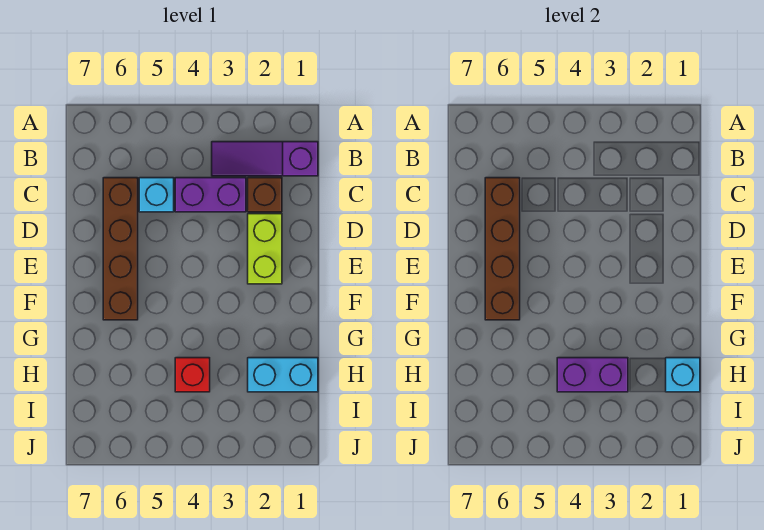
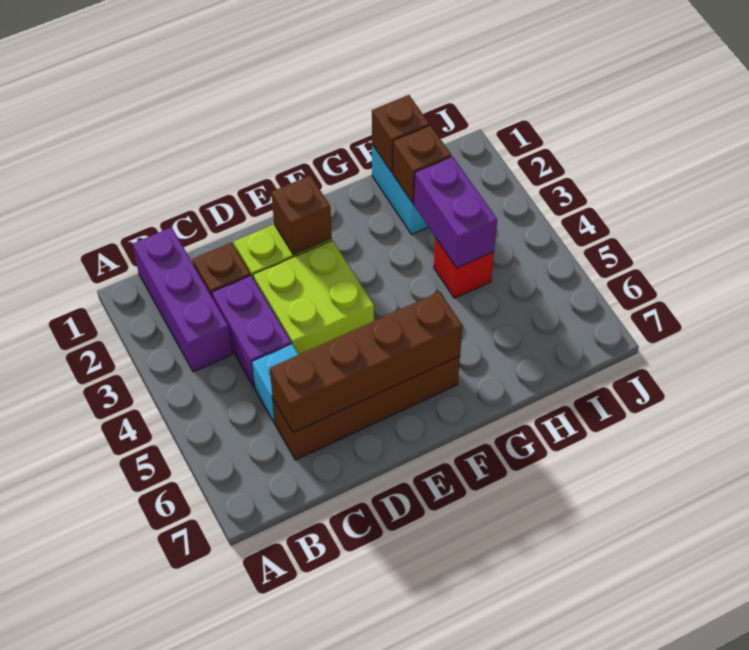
purple slope B1:B3 level 1 top 1 -> purple brick B1:B3 level 1
none -> lime brick D3:E4 level 1
none -> brown brick E2 level 2
cyan brick H1 level 2 -> brown brick H1 level 2
none -> brown brick H2 level 2

